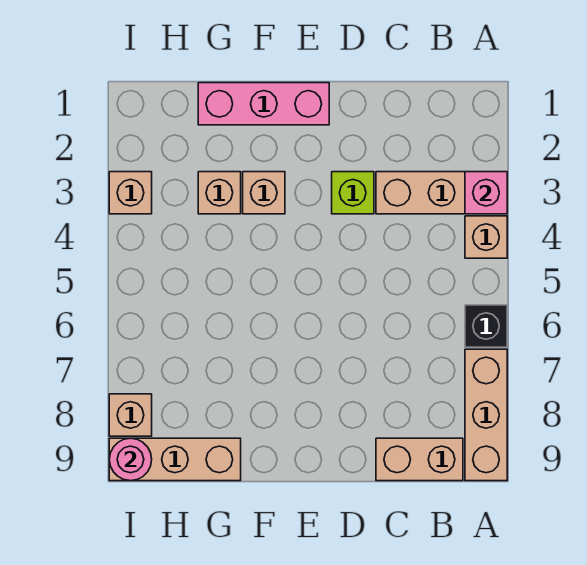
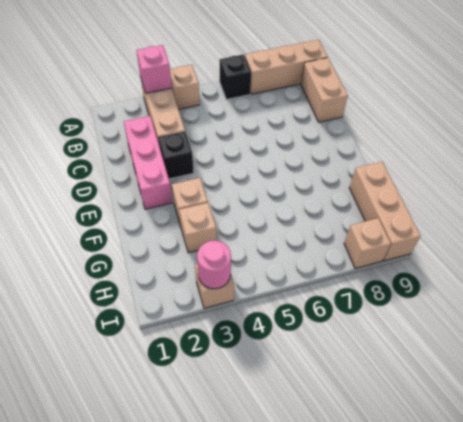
lime brick D3 level 1 -> black brick D3 level 1
pink brick E1:G1 level 1 -> pink brick C2:E2 level 1
pink round brick I9 level 2 -> pink round brick I3 level 2

